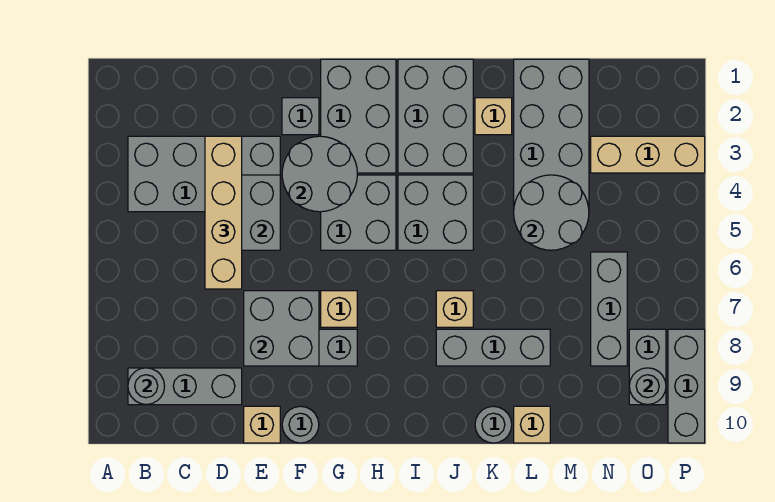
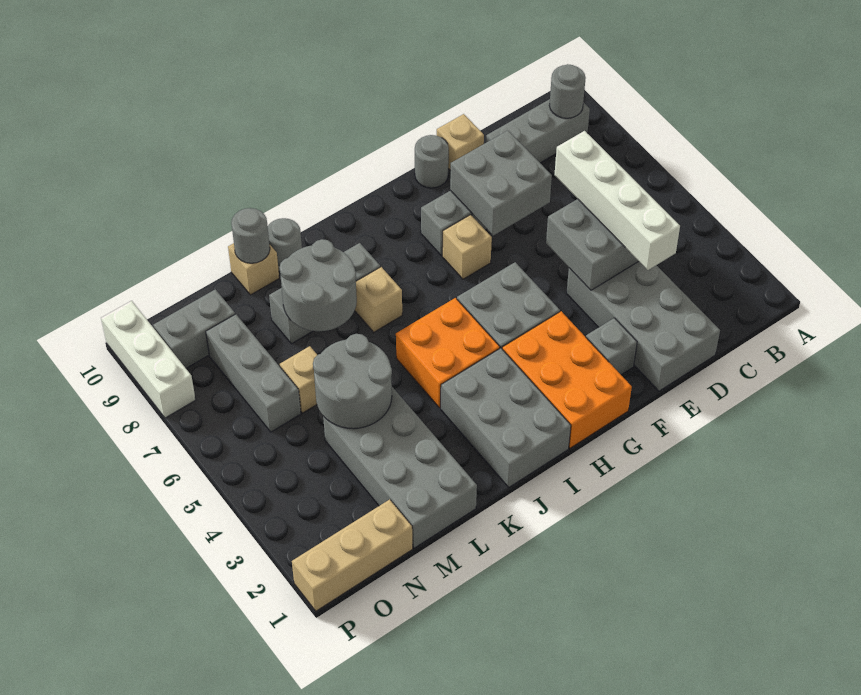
grey brick B3:E4 level 1 -> grey brick D1:E4 level 1
tan brick D3:D6 level 3 -> white brick D3:D6 level 3
grey round brick F3:G4 level 2 -> grey round brick K7:L8 level 2
grey brick G1:H3 level 1 -> orange brick G1:H3 level 1
grey brick I4:J5 level 1 -> orange brick I4:J5 level 1
tan brick K2 level 1 -> tan brick M6 level 1
tan brick N3:P3 level 1 -> tan brick N1:P1 level 1
grey brick O8:O9 level 1 -> grey brick N9:O9 level 1
grey round brick O9 level 2 -> grey round brick L10 level 2
grey brick P8:P10 level 1 -> white brick P8:P10 level 1

